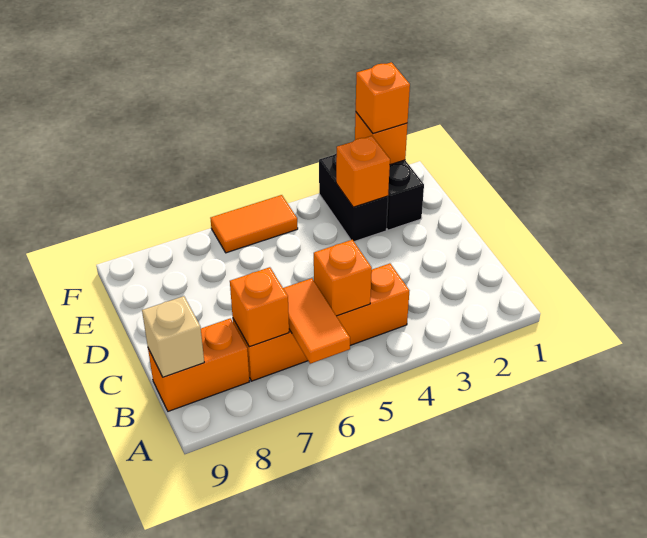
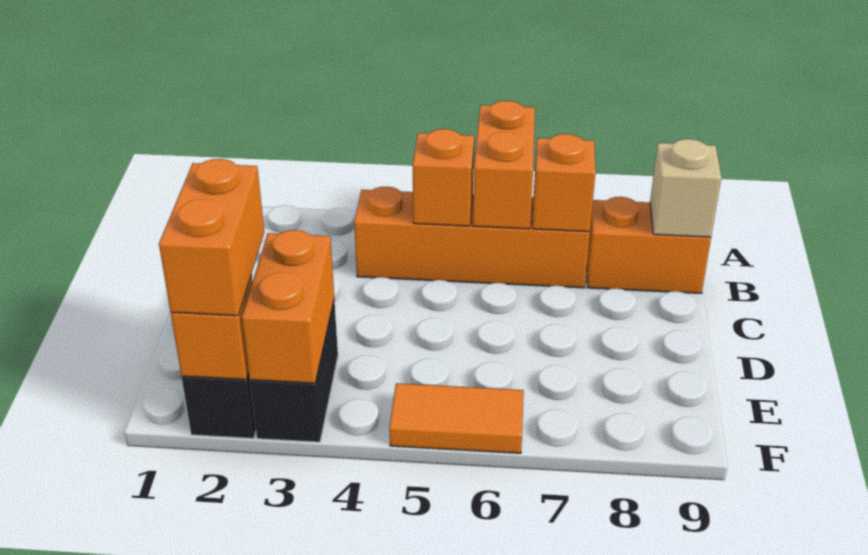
orange tile A6:B6 level 2 -> orange brick A6:B6 level 2
orange brick E3 level 2 -> orange brick E3:F3 level 2
orange brick F2 level 3 -> orange brick E2:F2 level 3

